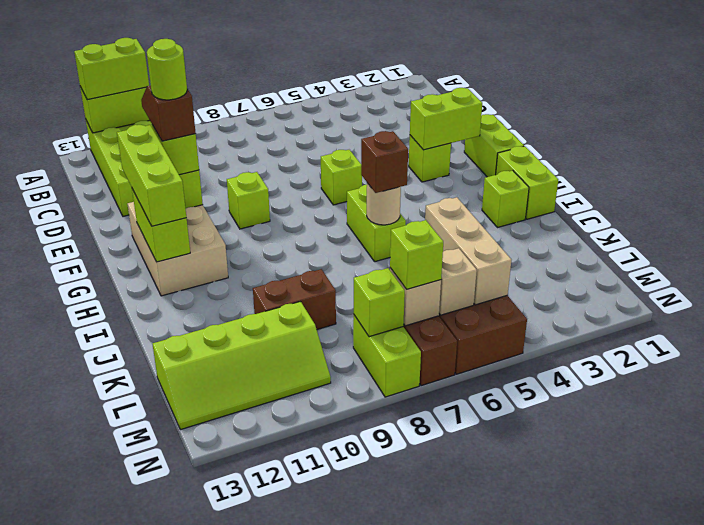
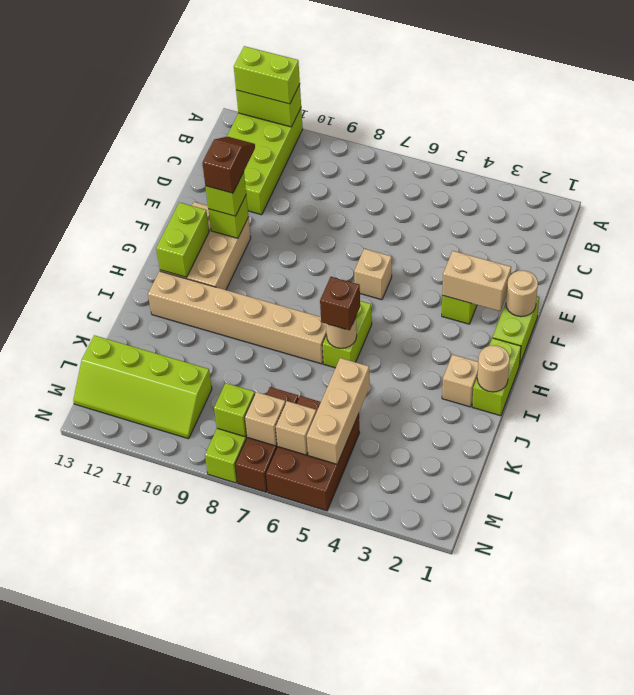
none -> tan round brick F1 level 2
lime brick F2:F3 level 2 -> tan brick F2:F3 level 2
lime brick F6 level 1 -> tan brick F6 level 1
lime brick F9 level 1 -> none
lime round brick F11 level 5 -> none
lime brick F12:H12 level 3 -> none
none -> tan round brick I1 level 2
lime brick I2 level 1 -> tan brick I2 level 1
none -> tan brick I7:I12 level 1
brown brick K9:K10 level 1 -> none
lime brick M7 level 3 -> none

